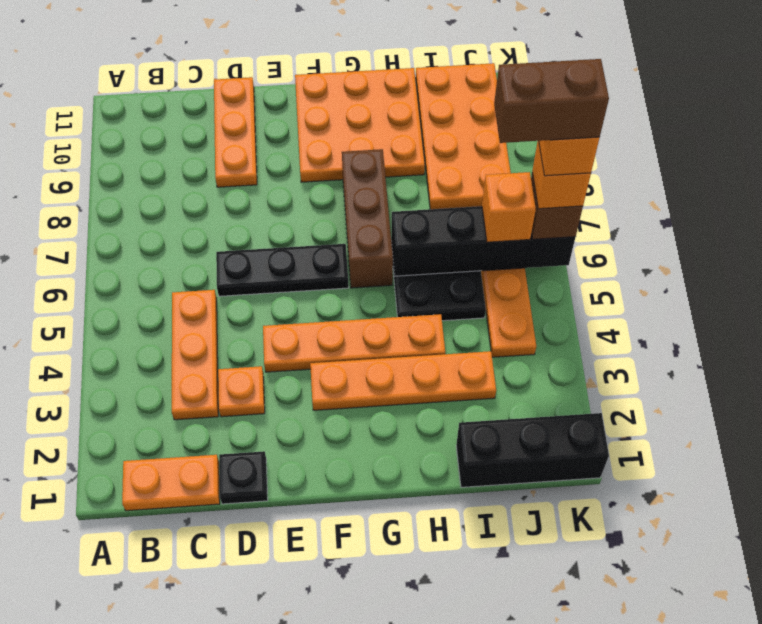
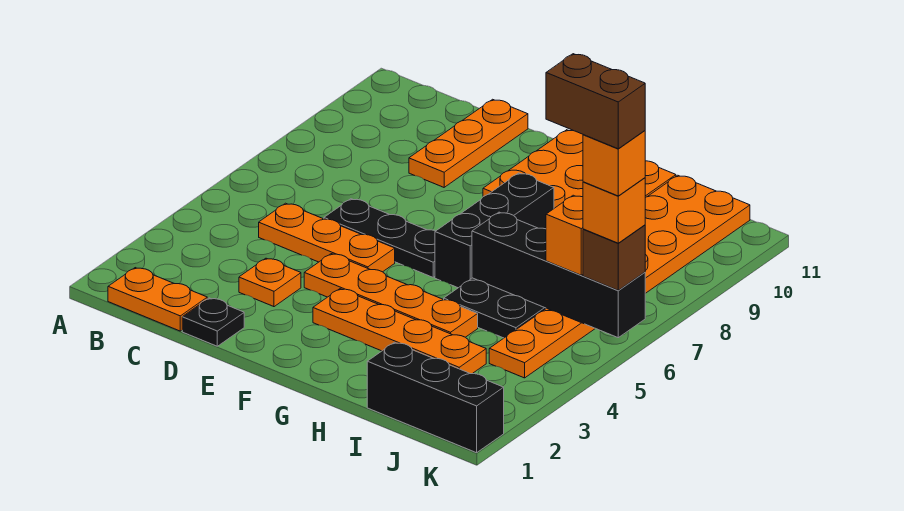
orange plate C3:C5 level 1 -> orange plate C5:E5 level 1
brown brick G6:G8 level 1 -> black brick G6:G8 level 1

